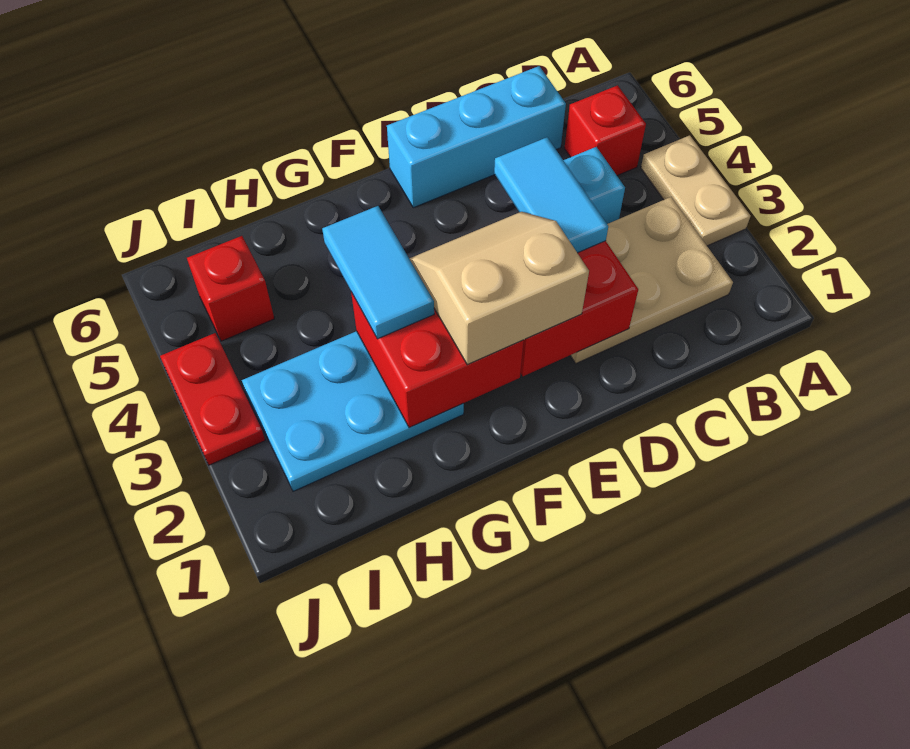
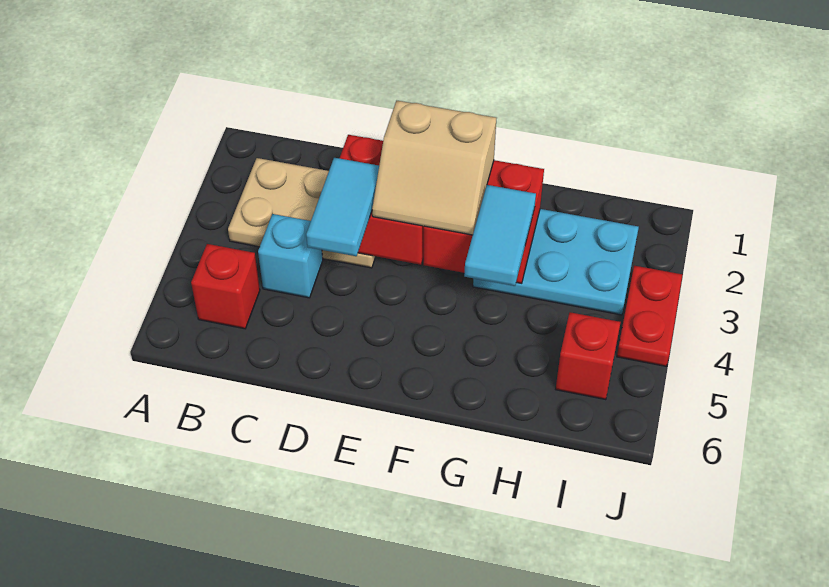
tan plate A3:A4 level 1 -> none
cyan brick C6:E6 level 1 -> none

